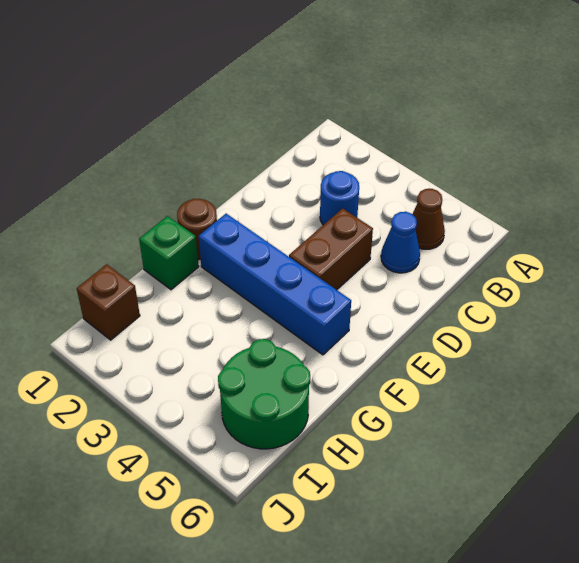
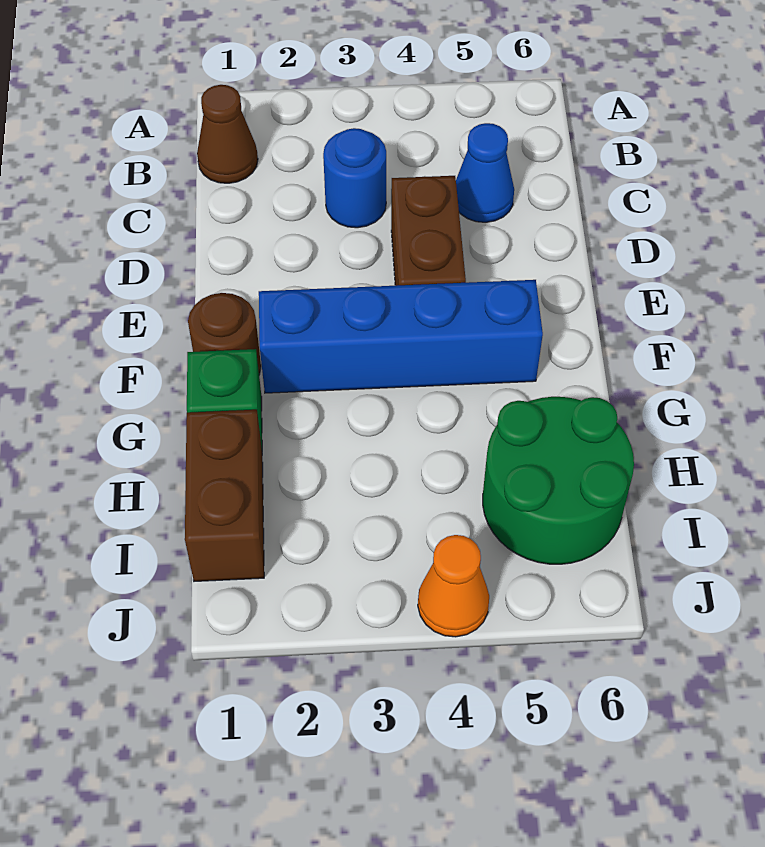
brown cone B5 level 1 -> brown cone B1 level 1
brown brick I1 level 1 -> brown brick H1:I1 level 1
none -> orange cone J4 level 1

